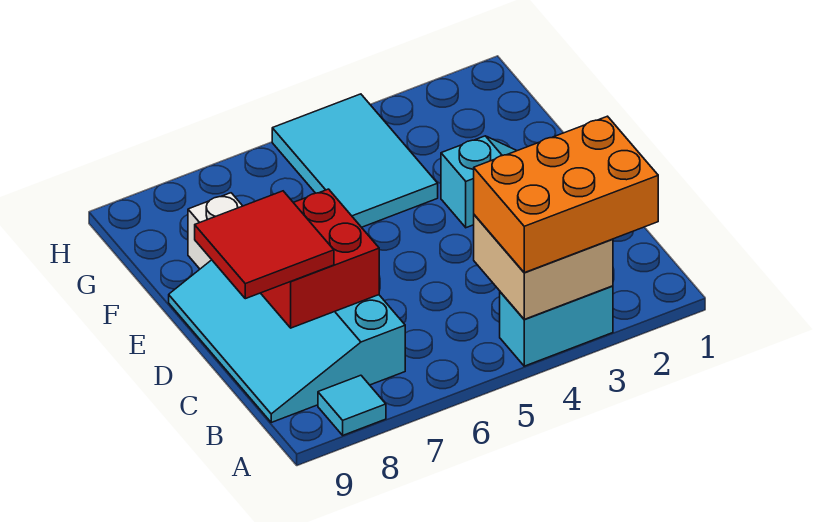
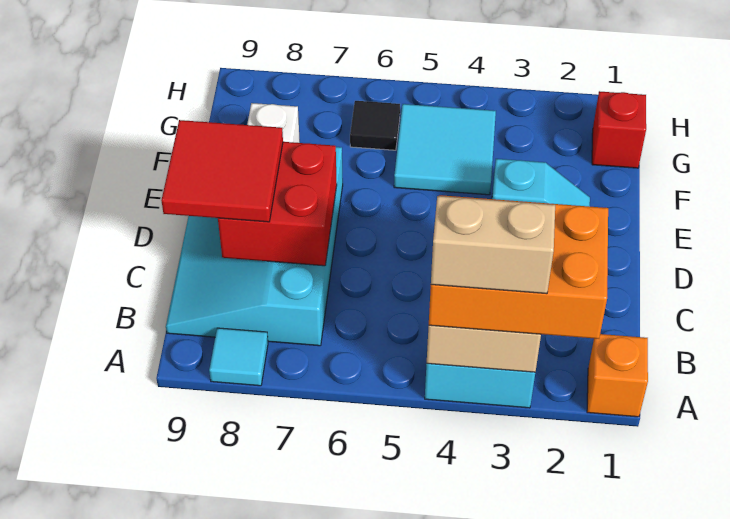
none -> orange brick A1 level 1
none -> tan brick A3:A4 level 4
cyan tile F4:H5 level 1 -> cyan tile F4:G5 level 1
none -> red brick G1 level 1
none -> black tile G6 level 1

